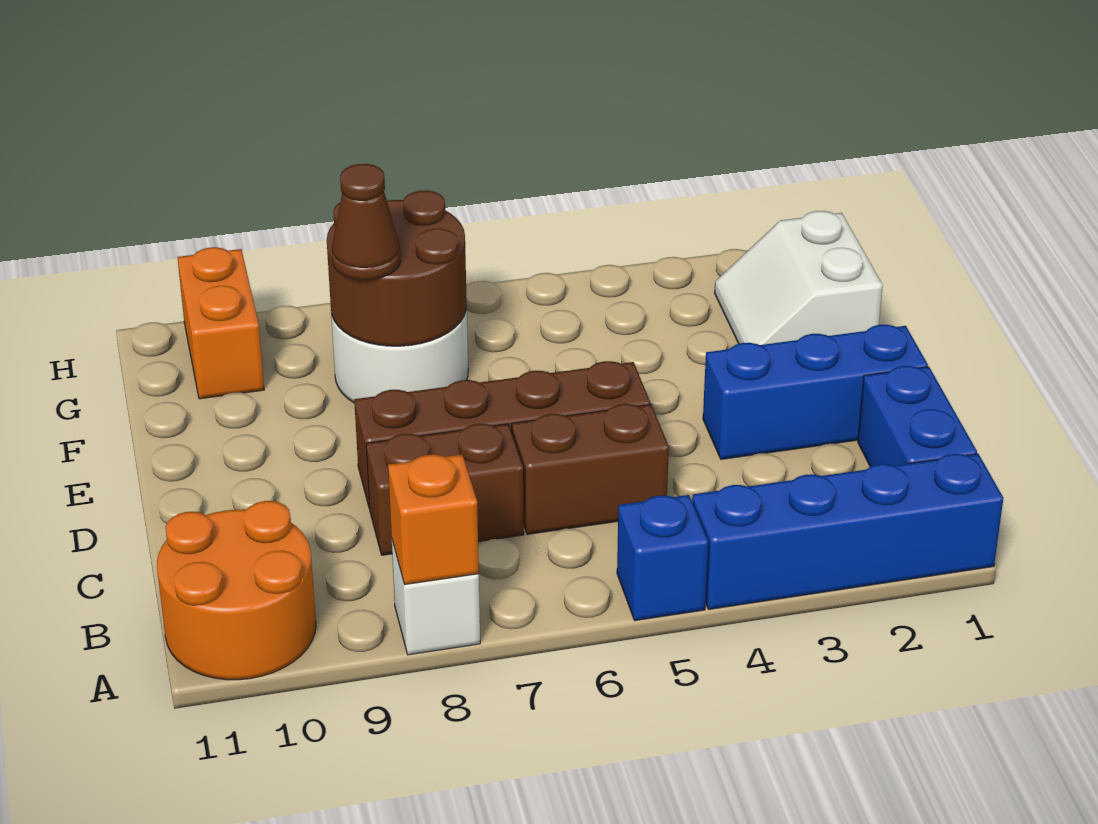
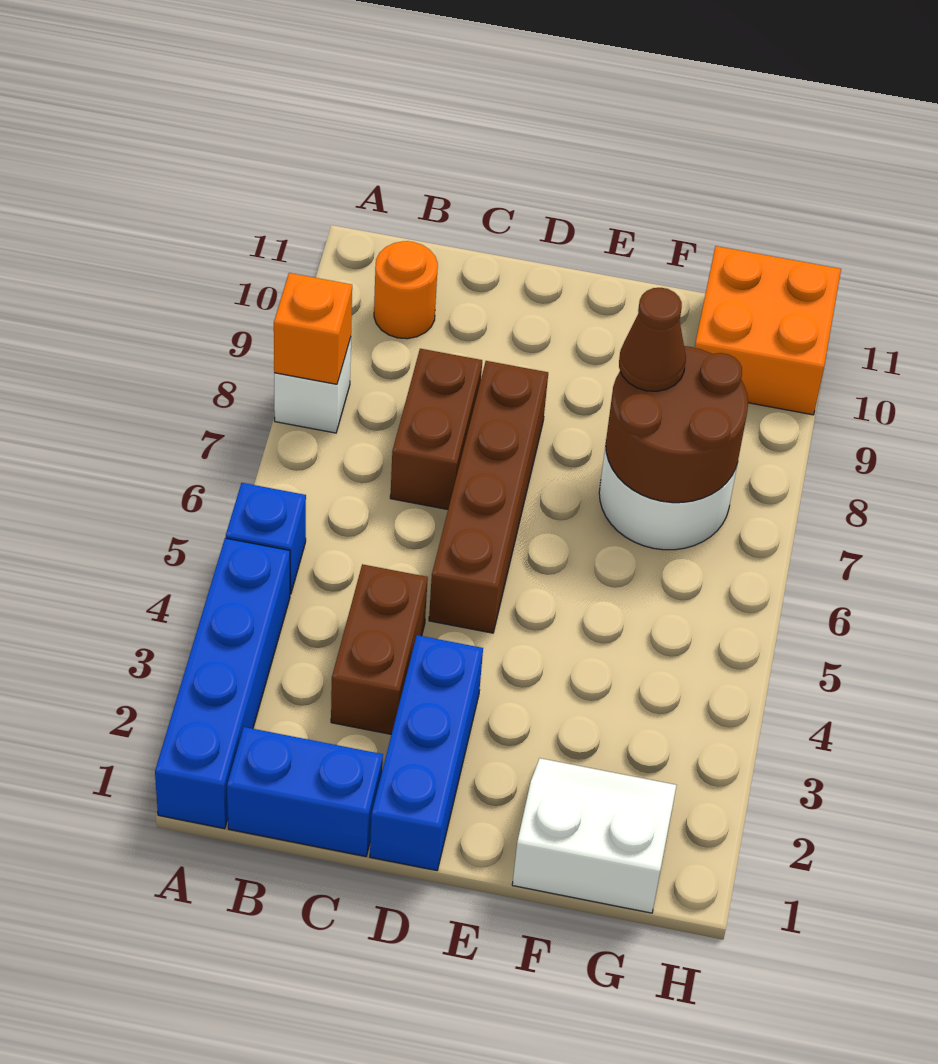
orange round brick A10:B11 level 1 -> orange round brick B10 level 1
brown brick C5:C6 level 1 -> brown brick C3:C4 level 1
orange brick G10:H10 level 1 -> orange brick G10:H11 level 1

